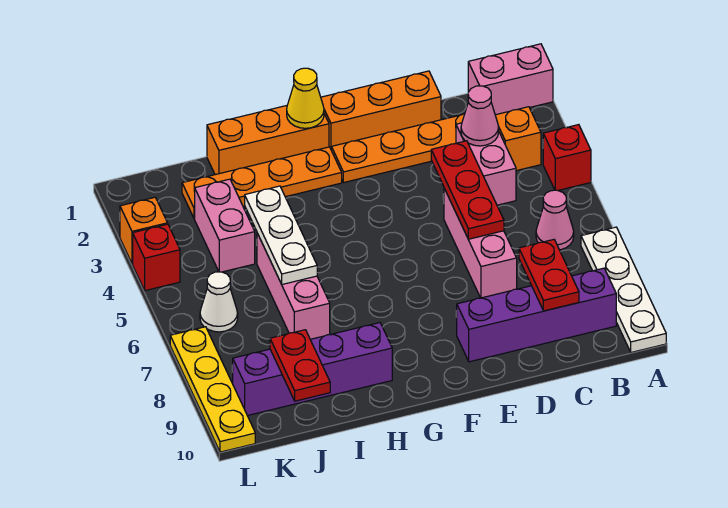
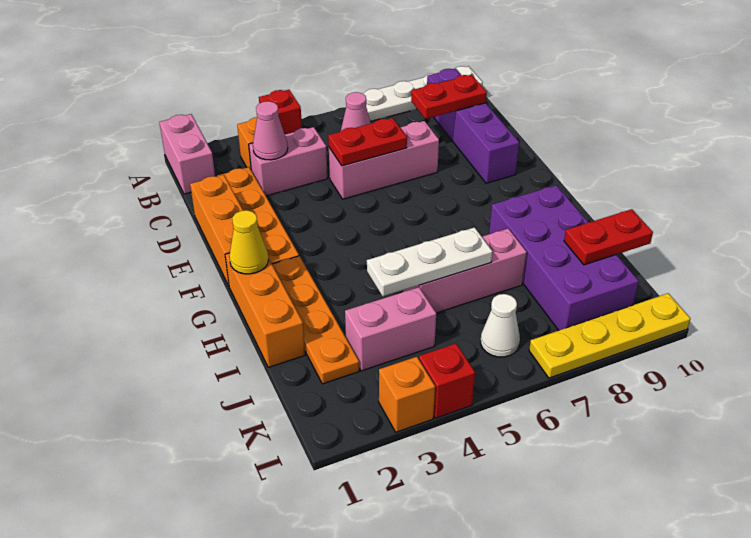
red plate D4:D6 level 2 -> red plate D5:D6 level 2
purple brick H9:K9 level 1 -> purple brick H8:K9 level 1

